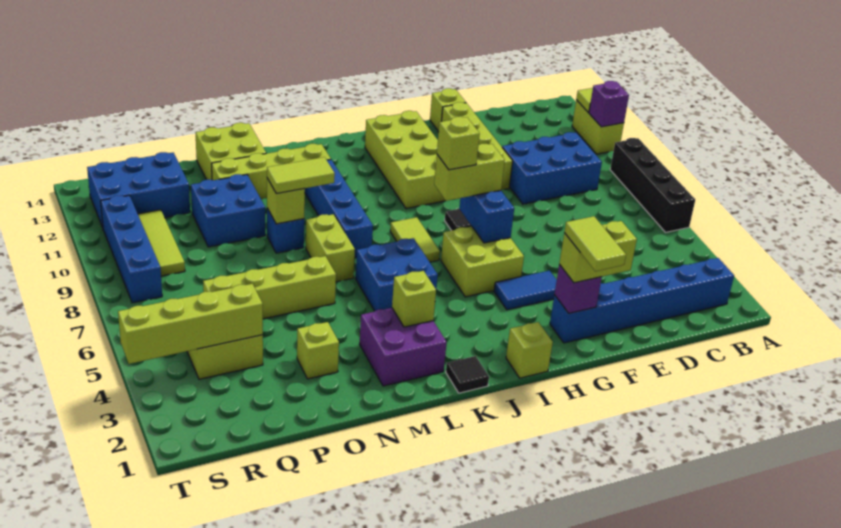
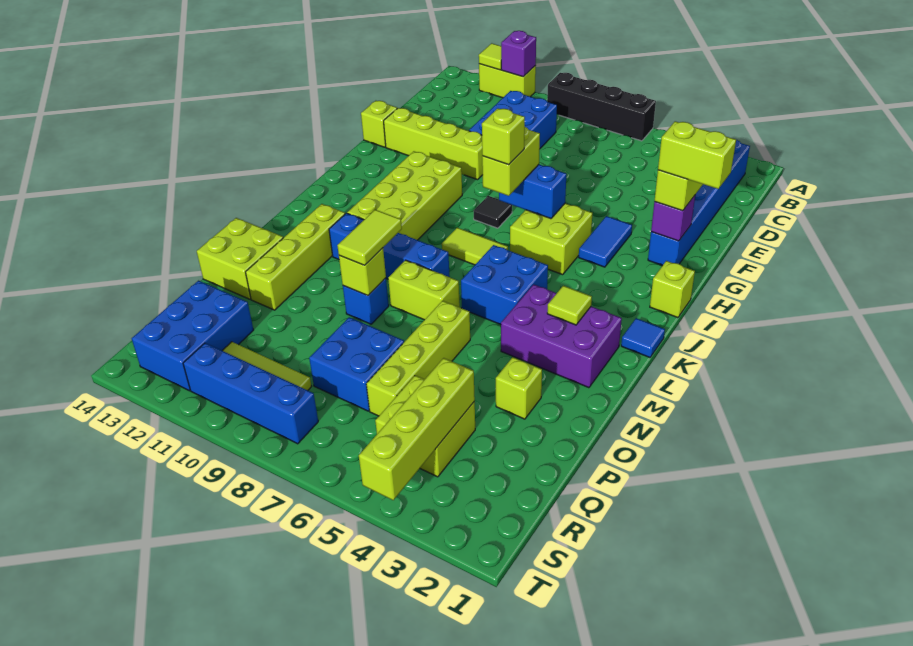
lime tile G1:G2 level 4 -> lime brick G1:G2 level 4
lime brick H10:I13 level 1 -> lime brick H10:K11 level 1
black tile K1 level 1 -> blue tile K1 level 1
purple brick L2:M3 level 1 -> purple brick L2:M4 level 1
lime brick L3 level 2 -> lime tile L3 level 2
blue brick O10:P11 level 1 -> blue brick P7:Q8 level 1

